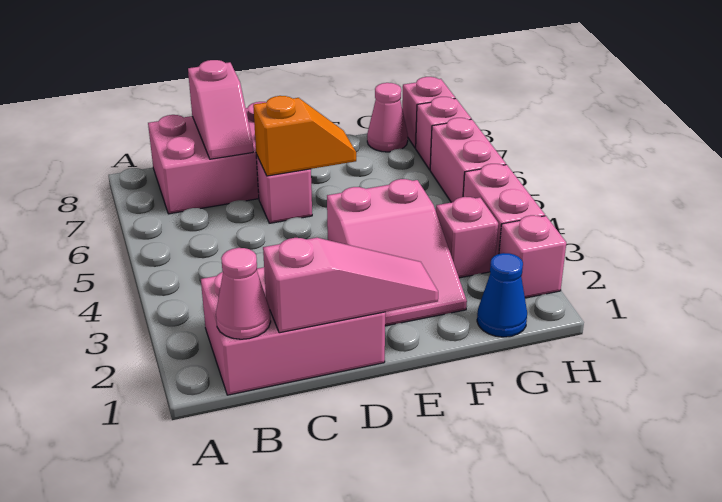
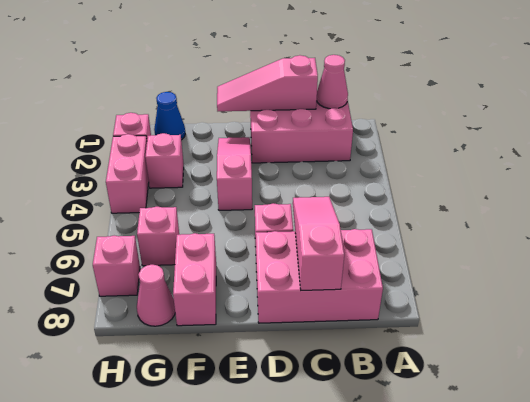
pink slope C7:C8 level 2 top 8 -> pink slope C6:C8 level 2 top 8
orange slope D6:E6 level 2 top D -> none
pink slope E2:F4 level 1 top 4 -> pink slope E2:E4 level 1 top 4
pink brick H5:H6 level 1 -> pink brick F7:F8 level 1
pink brick H8 level 1 -> pink brick G6 level 1

